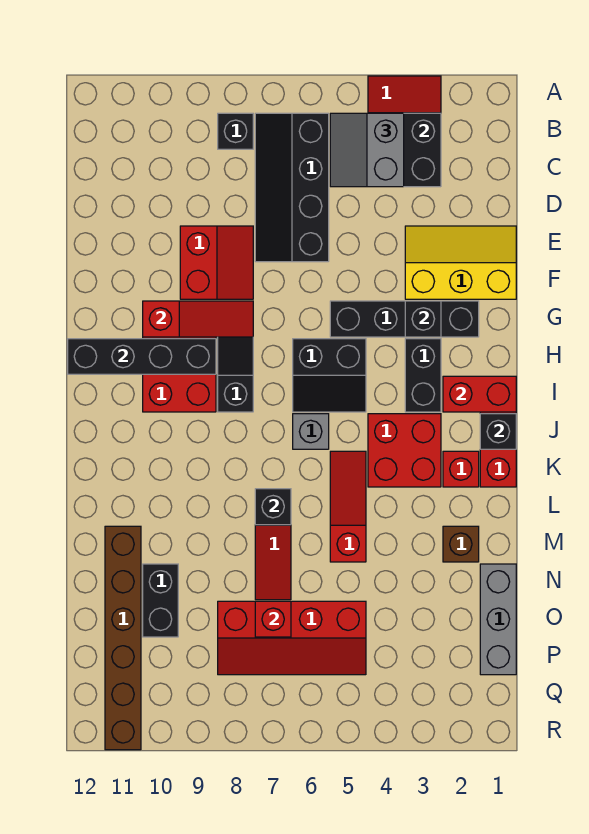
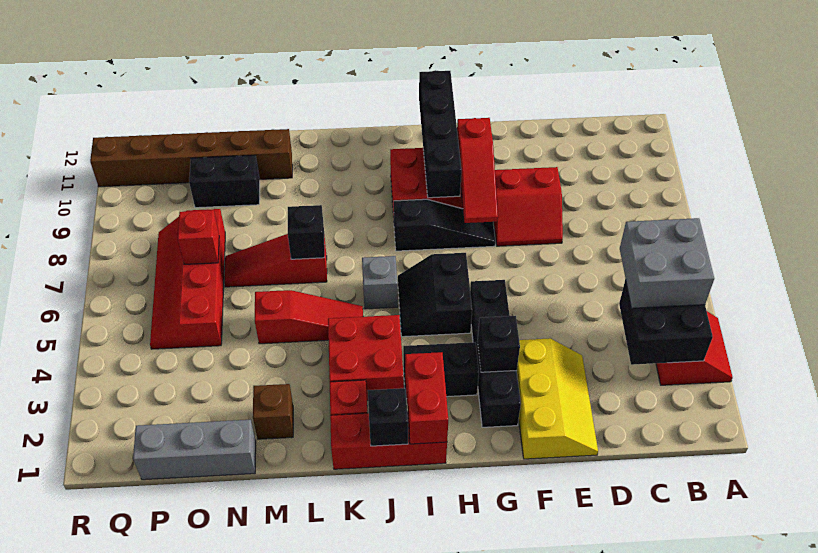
grey slope B4:C5 level 3 top 4 -> grey brick B4:C5 level 3
black slope B6:E7 level 1 top 6 -> none
black brick B8 level 1 -> none

